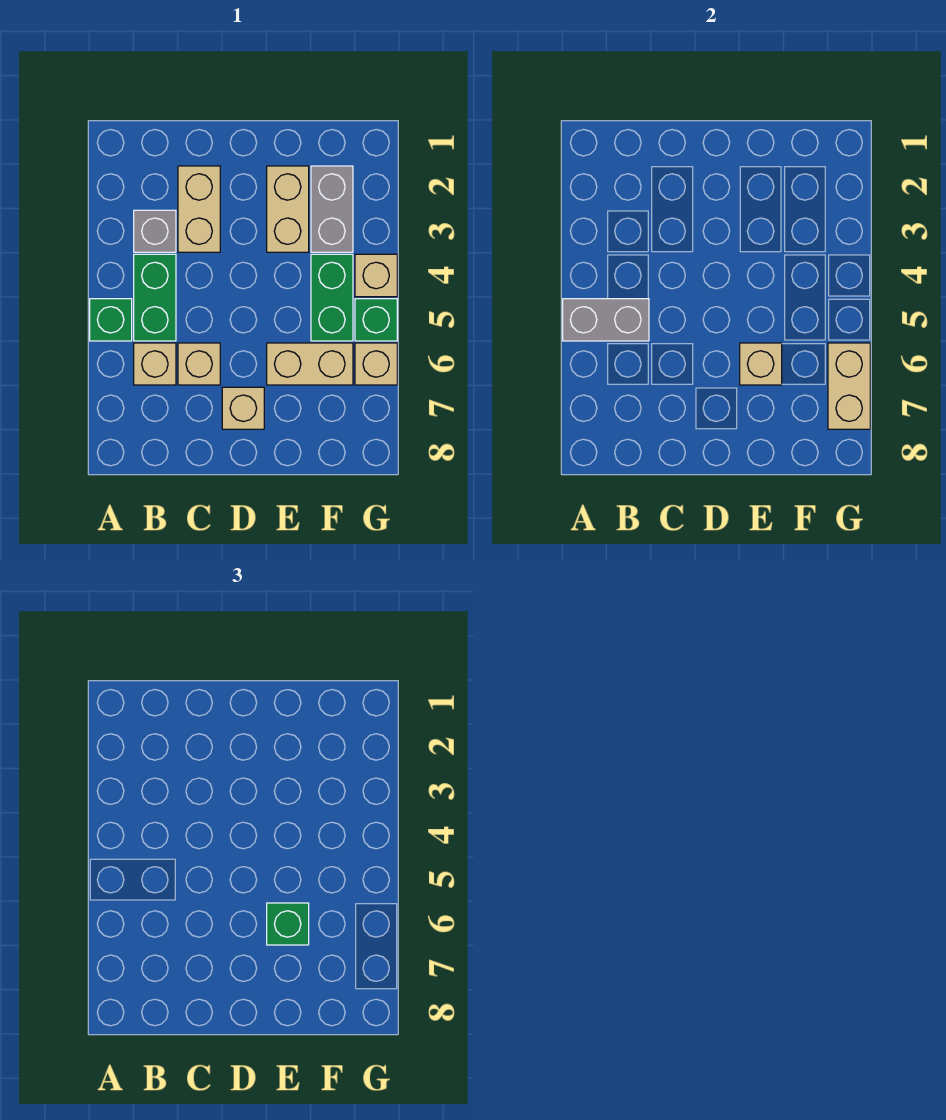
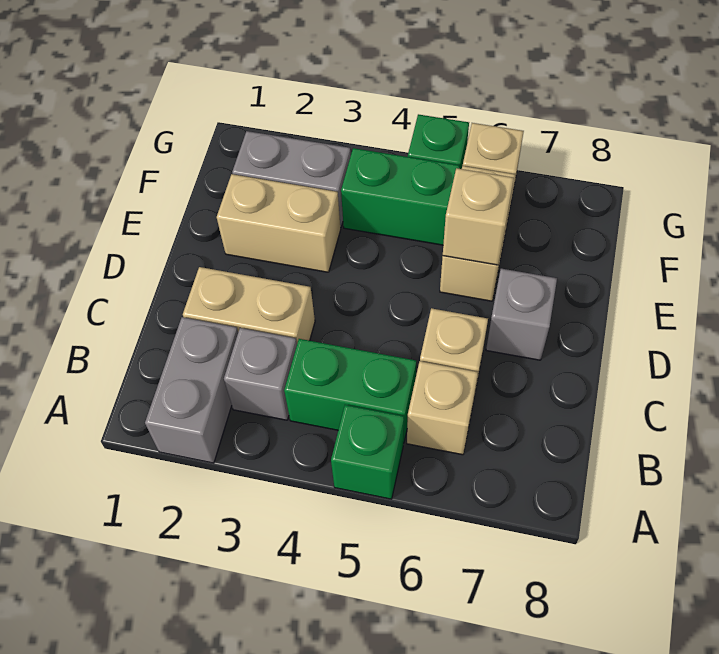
grey brick A5:B5 level 2 -> grey brick A2:B2 level 1
tan brick D7 level 1 -> grey brick D7 level 1
green brick E6 level 3 -> none
tan brick G4 level 1 -> none
tan brick G6:G7 level 2 -> none

